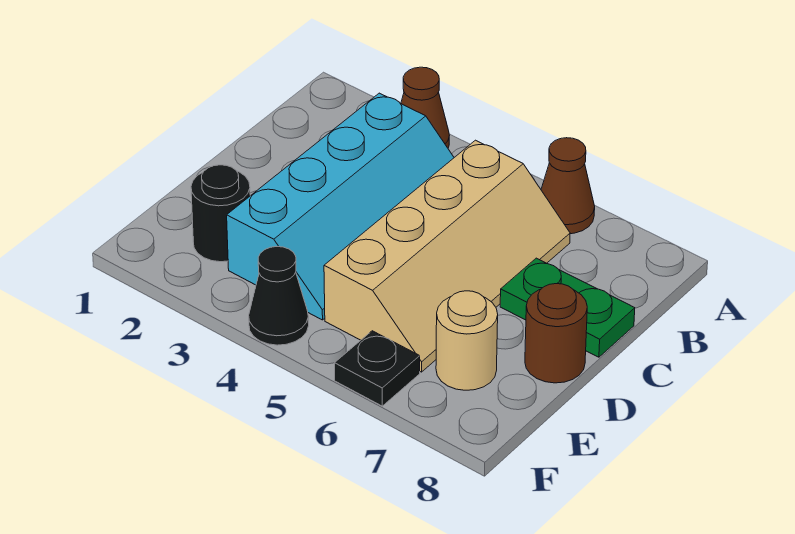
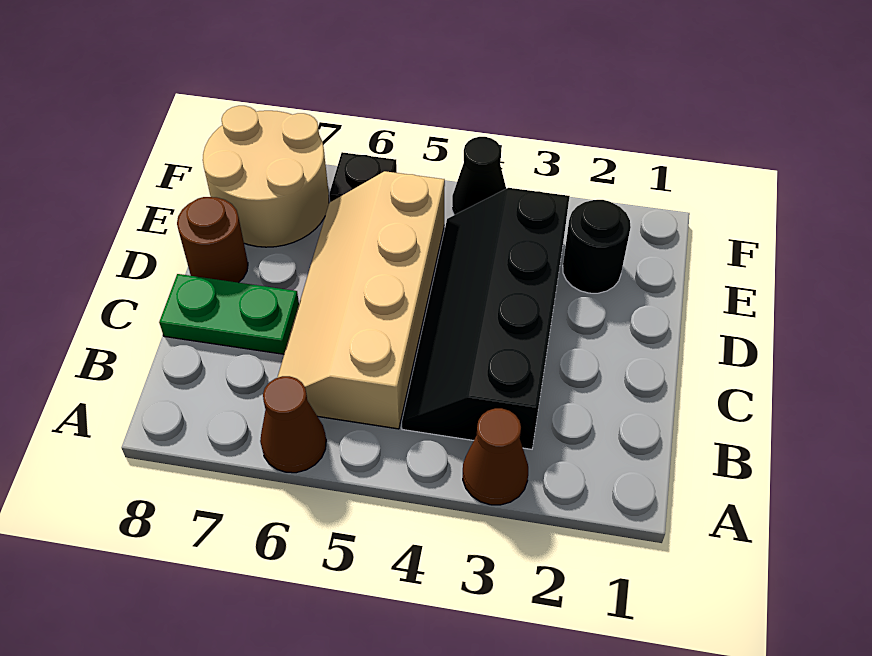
cyan slope B3:E4 level 1 top 3 -> black slope B3:E4 level 1 top 3
tan round brick E7 level 1 -> tan round brick E7:F8 level 1

